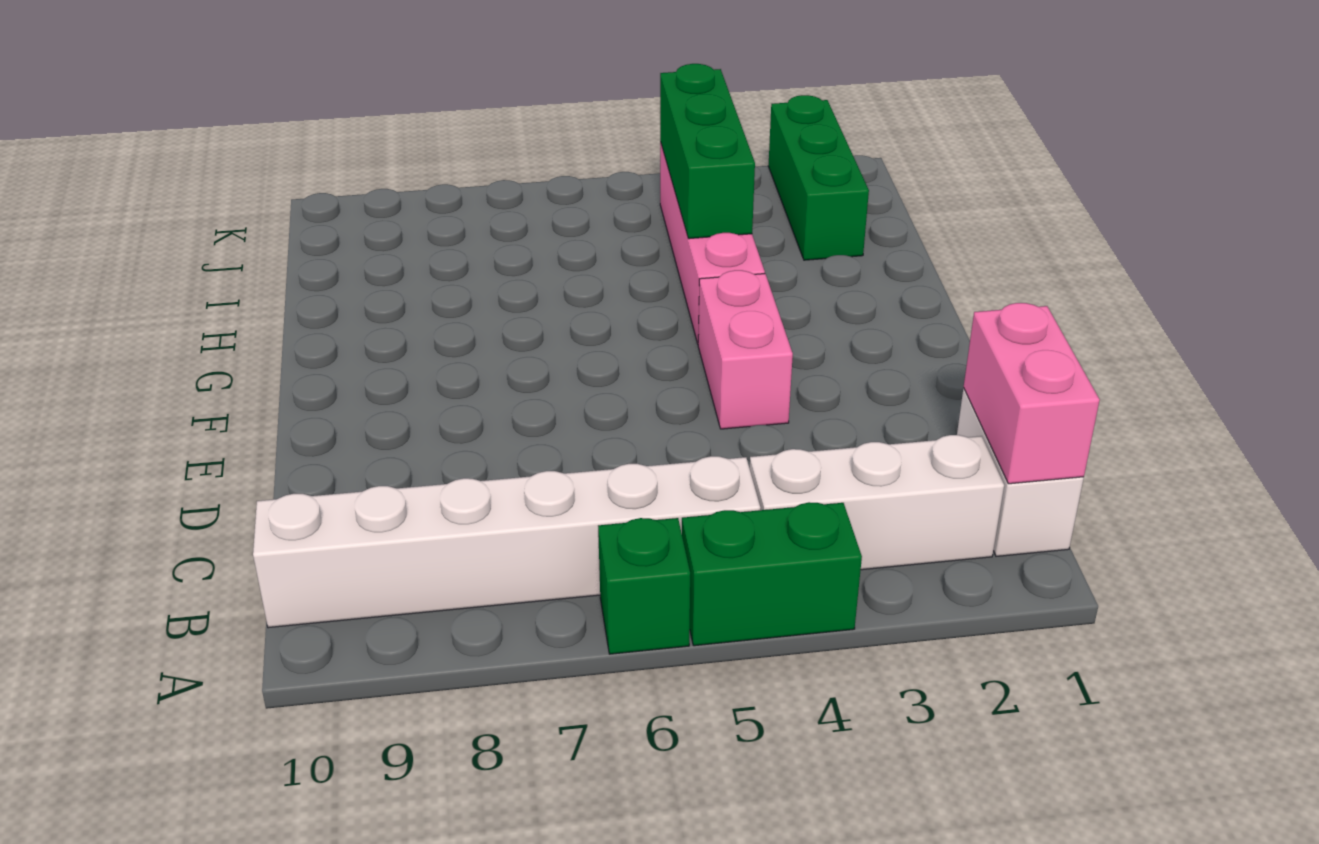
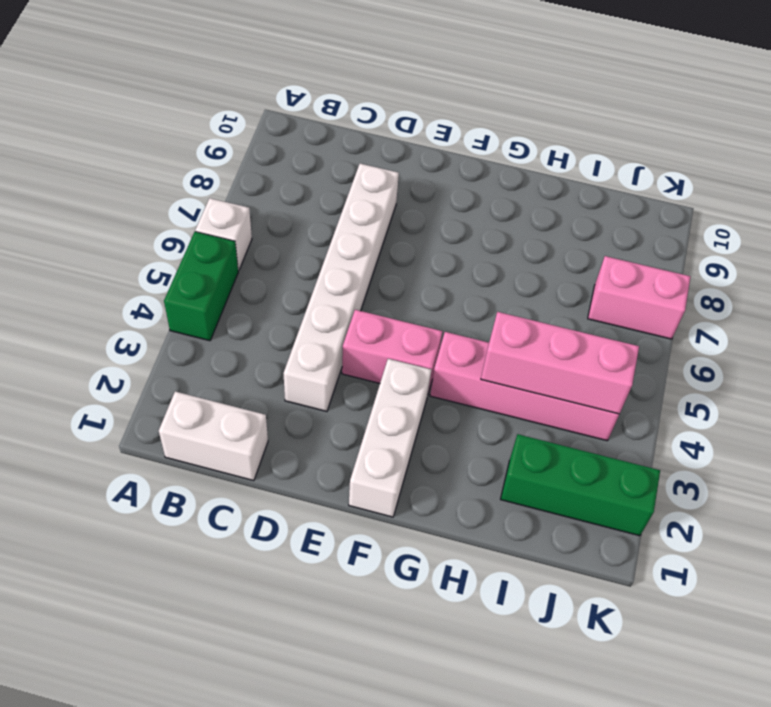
green brick A6 level 1 -> white brick A6 level 1
pink brick B1:C1 level 2 -> pink brick J7:K7 level 1
white brick B2:B4 level 1 -> white brick F1:F3 level 1
white brick B5:B10 level 1 -> white brick D3:D8 level 1
green brick H4:J4 level 2 -> pink brick H4:J4 level 2

